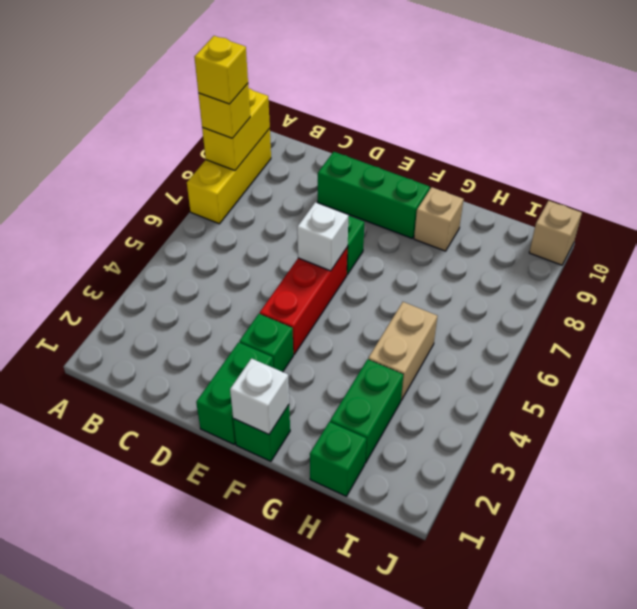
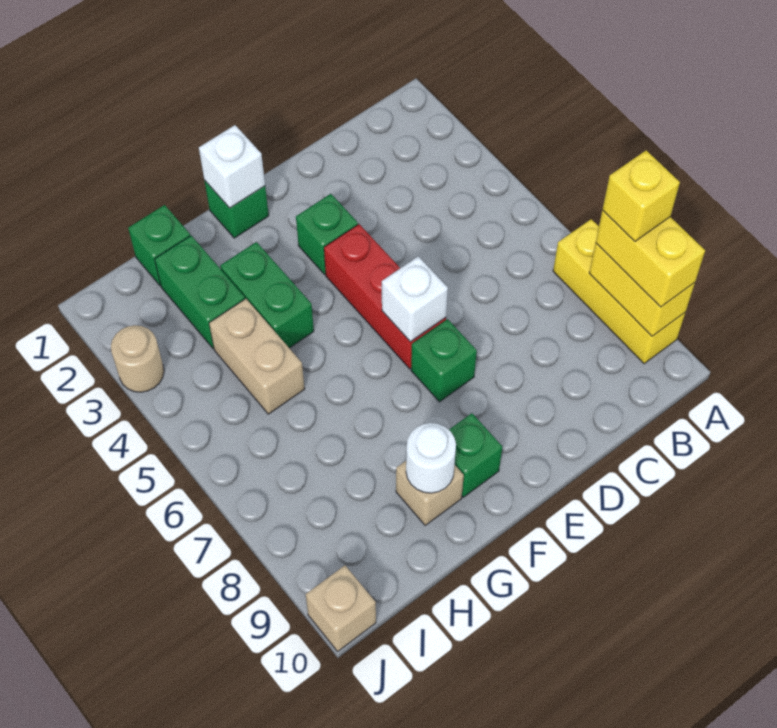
yellow brick A8 level 3 -> yellow brick A8:A9 level 3
green brick D9:F9 level 1 -> green brick F9 level 1
green brick E1:E2 level 1 -> green brick G3:G4 level 1
none -> white round brick G9 level 2
none -> tan round brick J3 level 1

